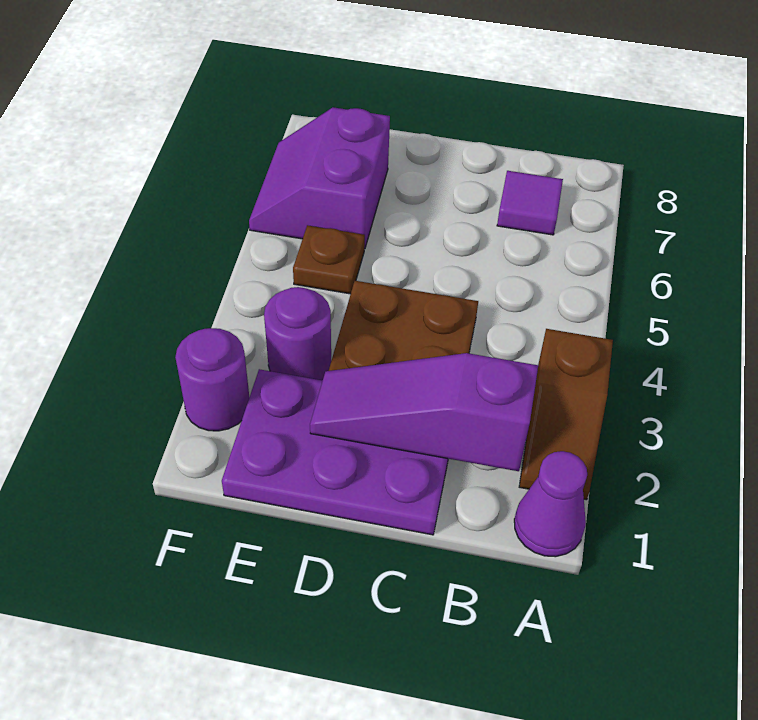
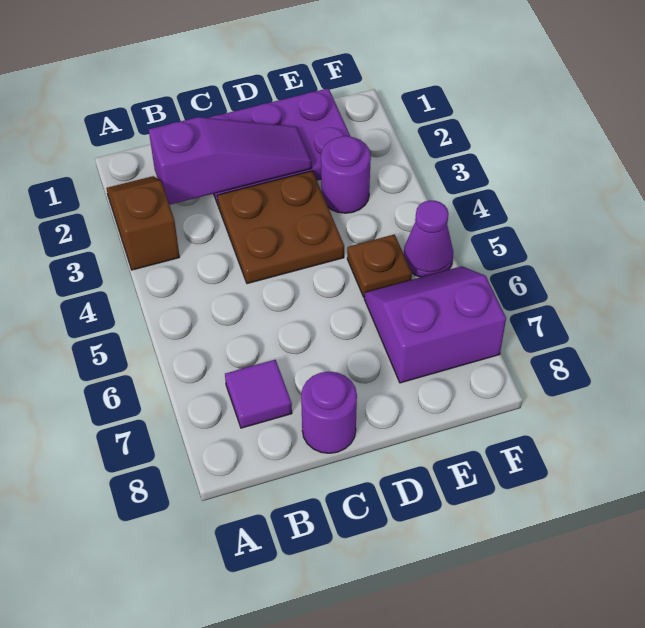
purple cone A1 level 1 -> purple cone F5 level 1
purple slope E6:F7 level 1 top E -> purple slope E6:F7 level 1 top 7
purple round brick F2 level 1 -> purple round brick C8 level 1

